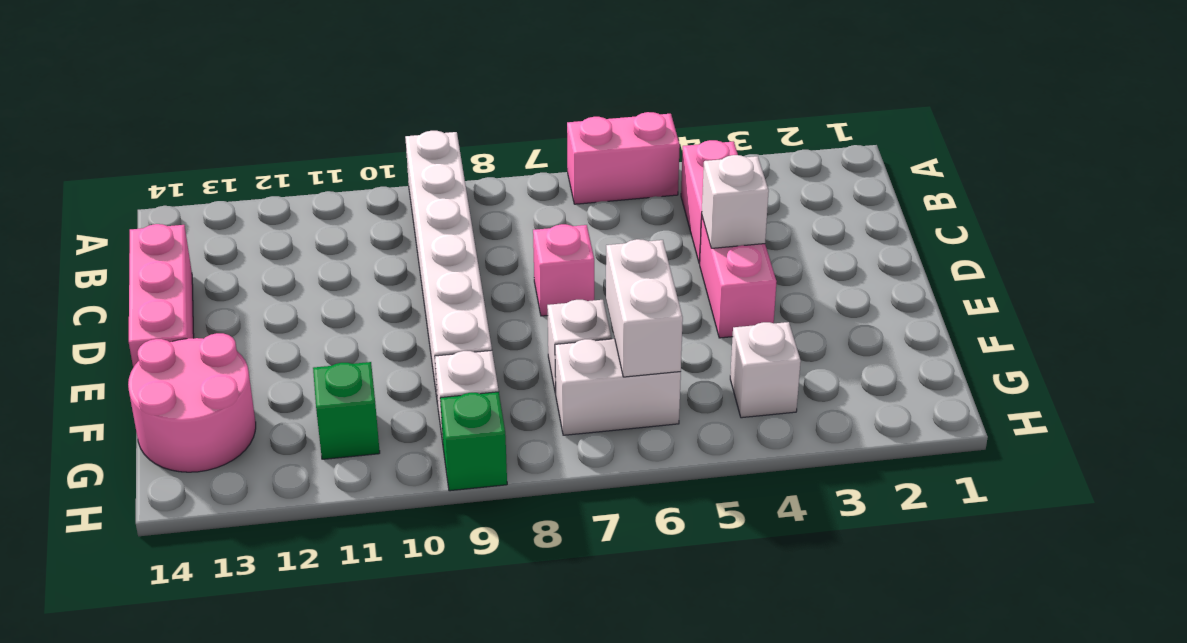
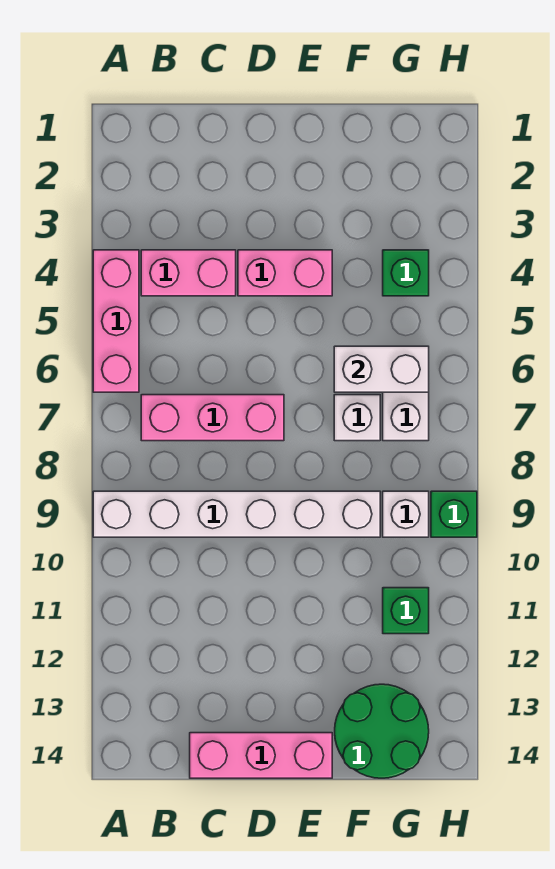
pink brick A5:A6 level 1 -> pink brick A4:A6 level 1
white brick D4 level 2 -> none
pink brick D7 level 1 -> pink brick B7:D7 level 1
pink round brick F13:G14 level 1 -> green round brick F13:G14 level 1
white brick G4 level 1 -> green brick G4 level 1

